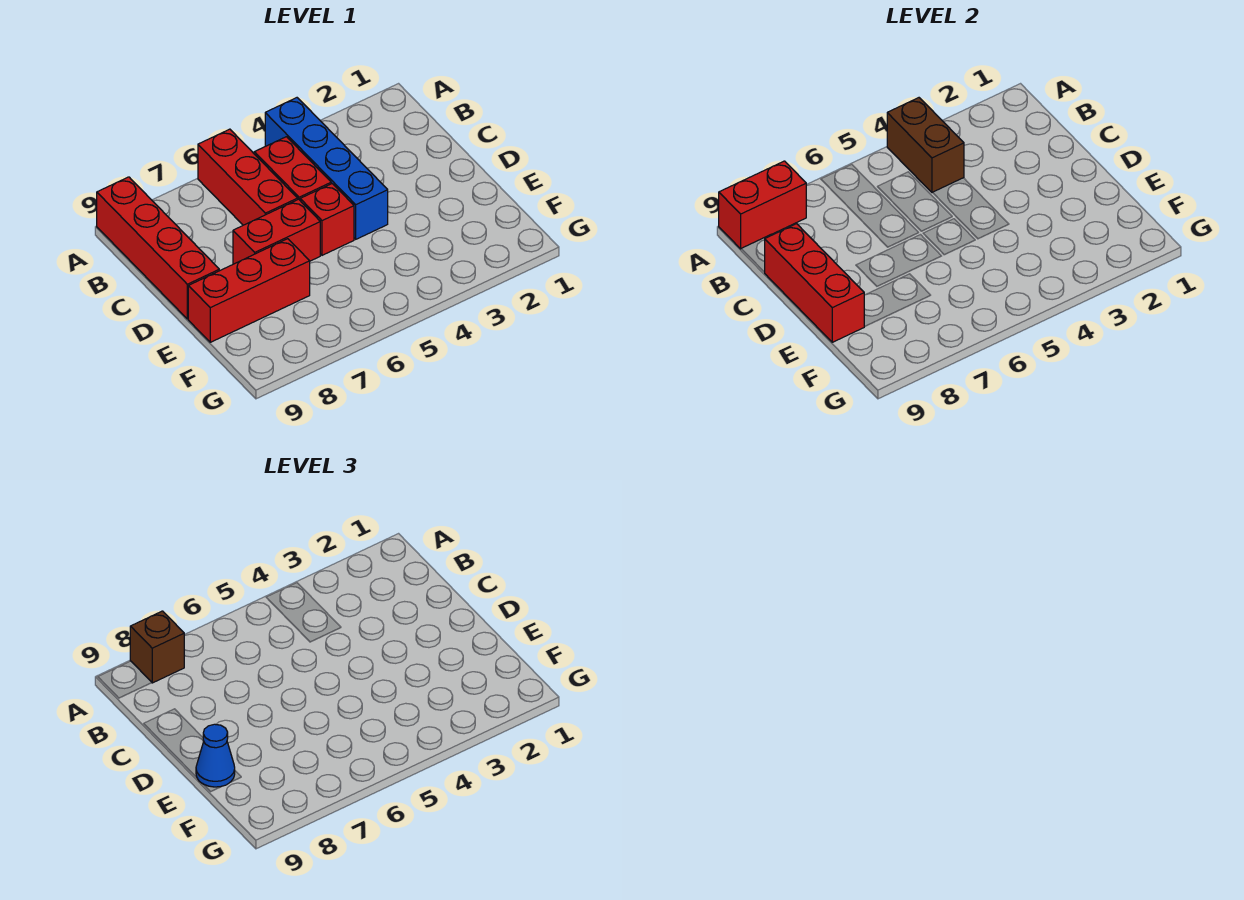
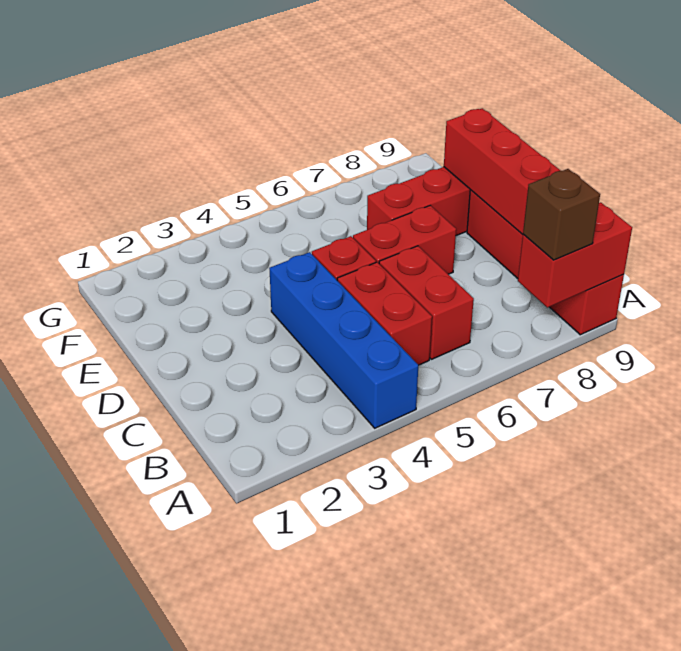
brown brick A4:B4 level 2 -> none
red brick A6:C6 level 1 -> red brick B6:C6 level 1
blue cone E9 level 3 -> none

